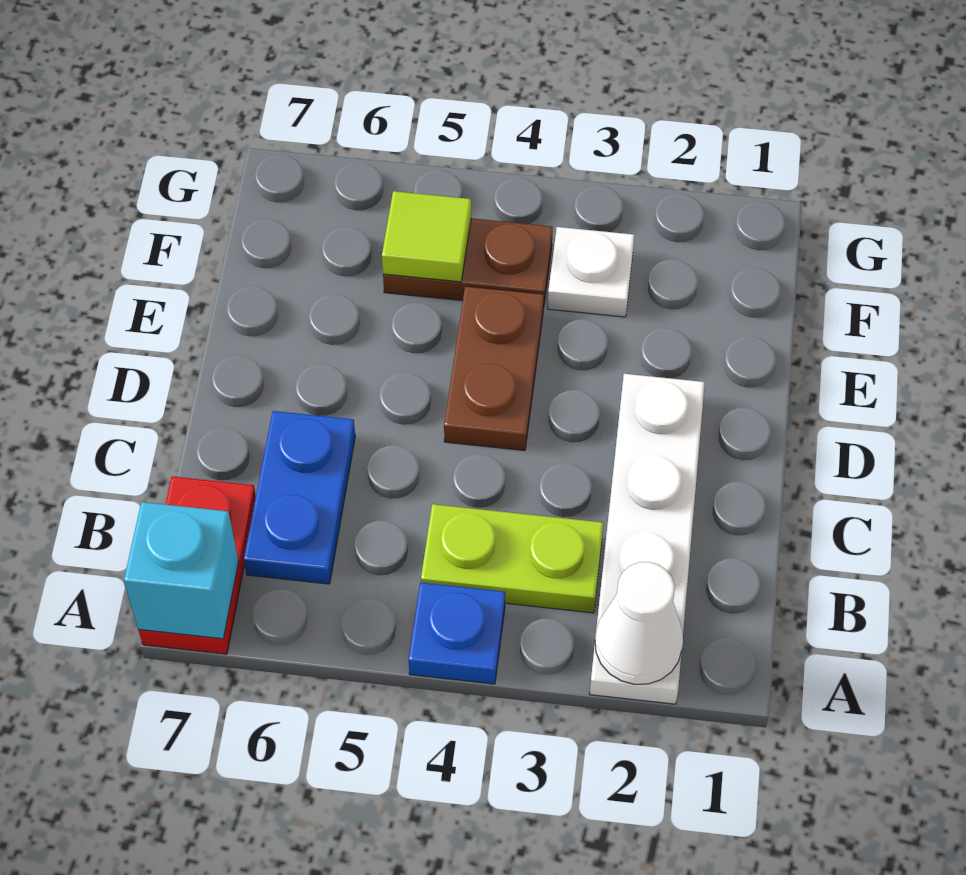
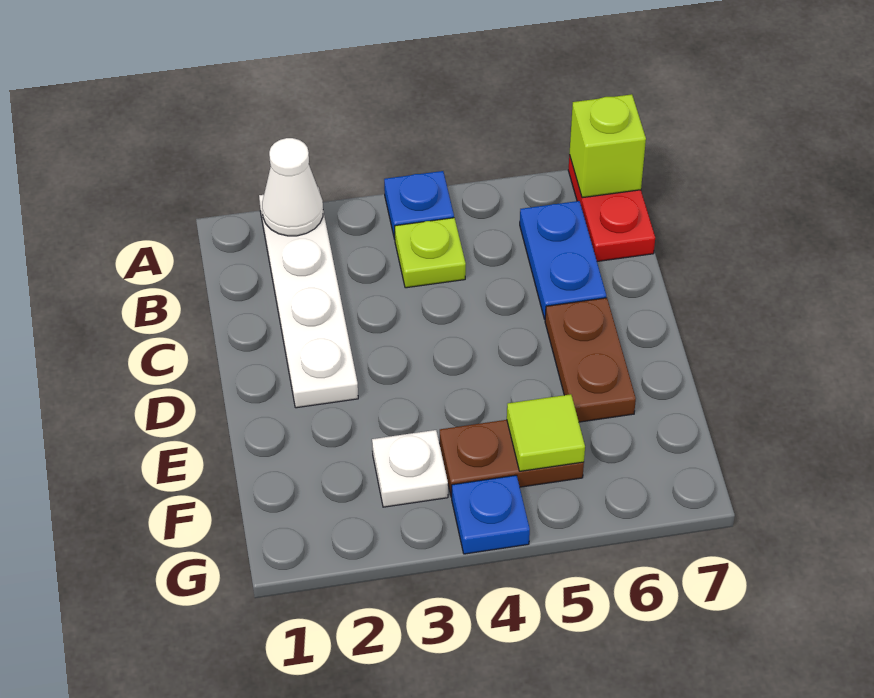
cyan brick A7 level 2 -> lime brick A7 level 2
lime plate B3:B4 level 1 -> lime plate B4 level 1
brown plate D4:E4 level 1 -> brown plate D6:E6 level 1
none -> blue plate G4 level 1

